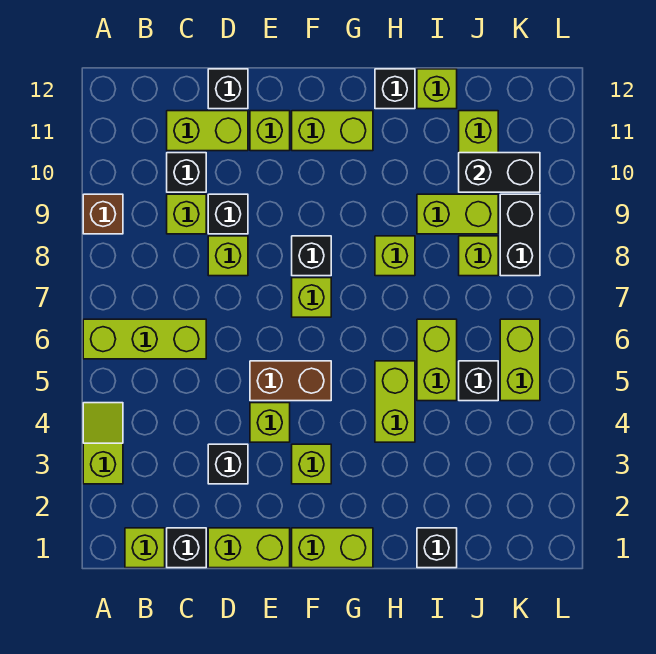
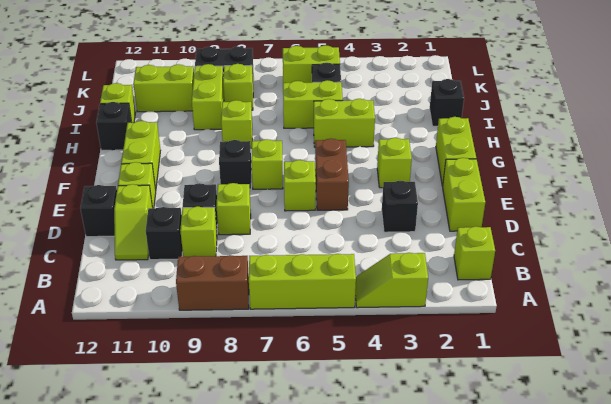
lime brick A6:C6 level 1 -> lime brick A5:A7 level 1
brown brick A9 level 1 -> brown brick A8:A9 level 1
black brick C1 level 1 -> none
lime brick C11:D11 level 1 -> lime slope C11:D11 level 1 top D
lime brick E4 level 1 -> lime brick E6 level 1
black brick J10:K10 level 2 -> none

